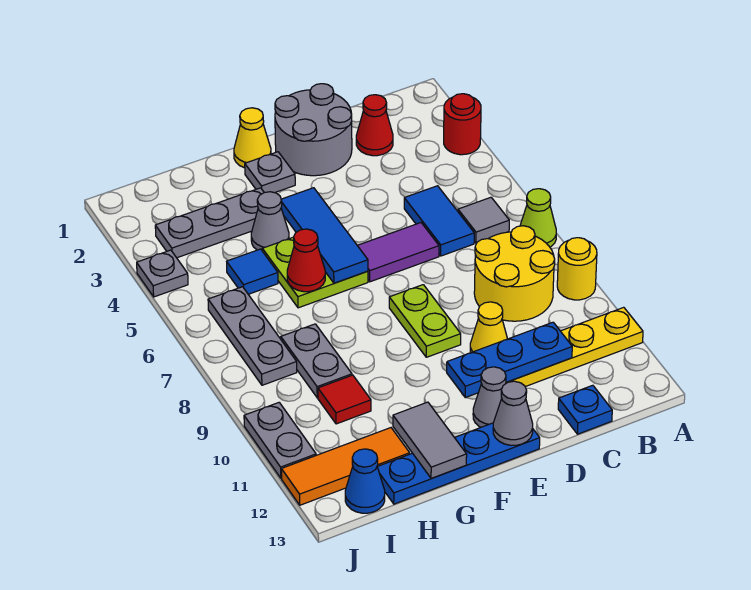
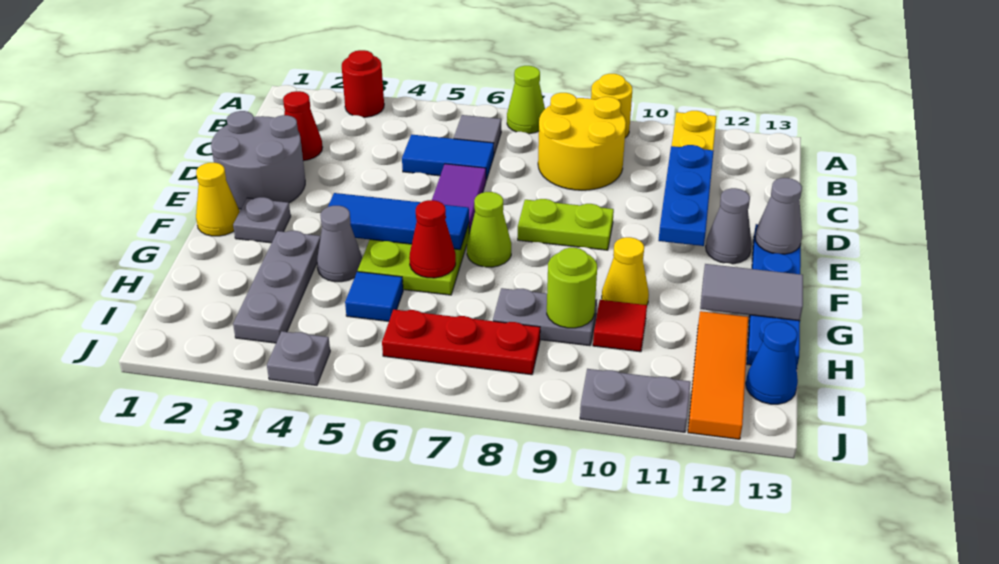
blue plate C13 level 1 -> none
yellow cone D10 level 1 -> yellow cone G10 level 1
none -> lime cone F7 level 1
none -> lime round brick H9 level 2
grey plate I6:I8 level 1 -> red plate I6:I8 level 1

